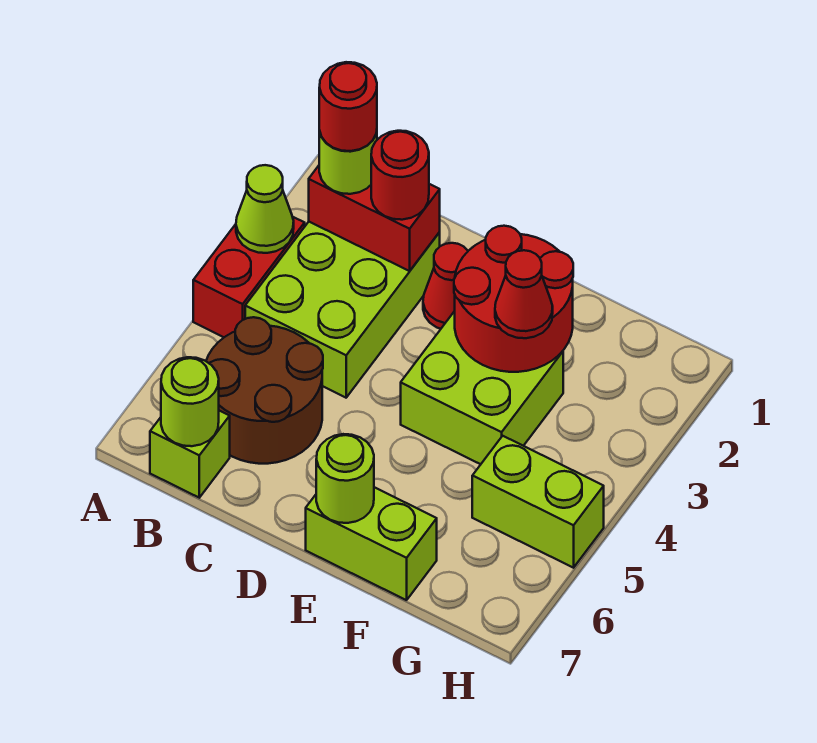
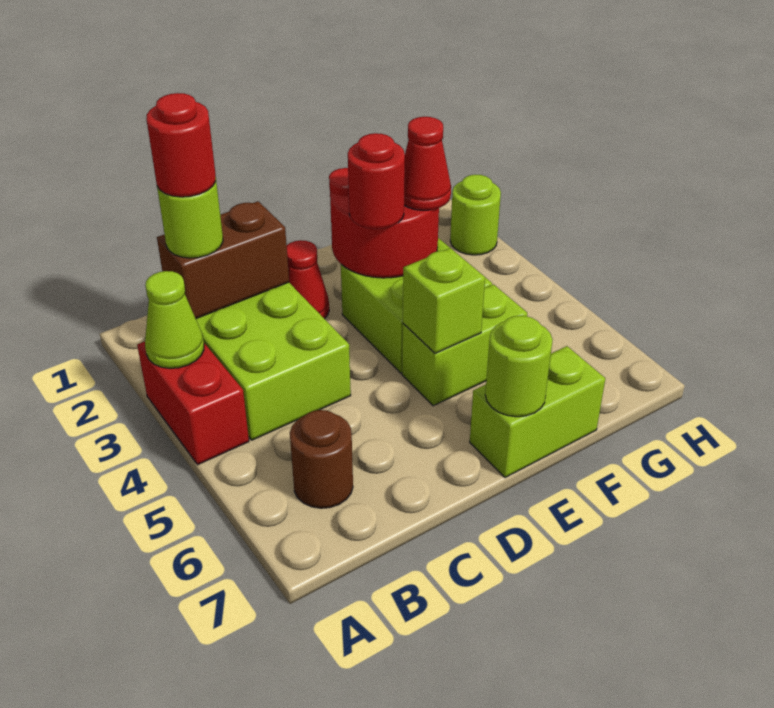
red brick B2:C2 level 2 -> brown brick B2:C2 level 2
brown round brick B5:C6 level 1 -> brown round brick B6 level 1
lime brick B7 level 1 -> lime brick E5 level 2
lime round brick B7 level 2 -> lime round brick H2 level 1
red round brick C2 level 3 -> red round brick E3 level 3
lime brick G5:H5 level 1 -> lime brick E5:F5 level 1

